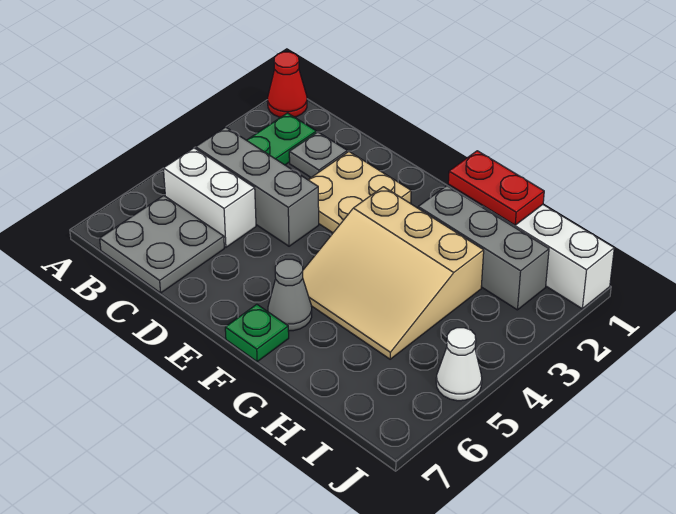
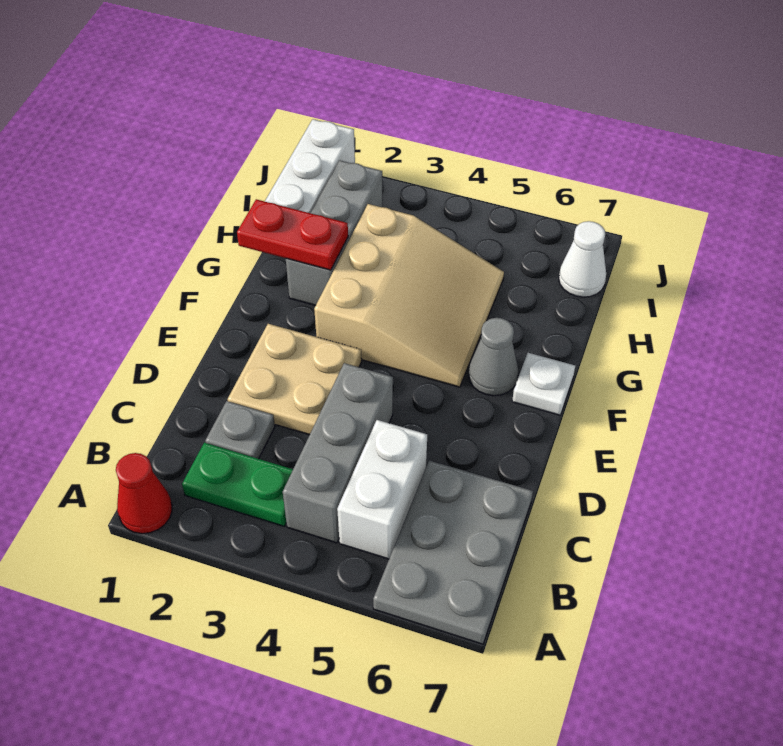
grey plate B6:C7 level 1 -> grey plate A6:C7 level 1
green plate F7 level 1 -> white plate F7 level 1
red plate G1:H1 level 2 -> red plate G1:G2 level 2
white cone J5 level 1 -> white cone I7 level 1

